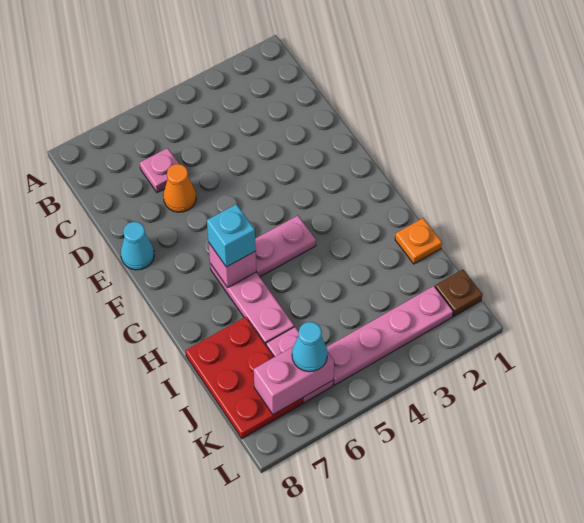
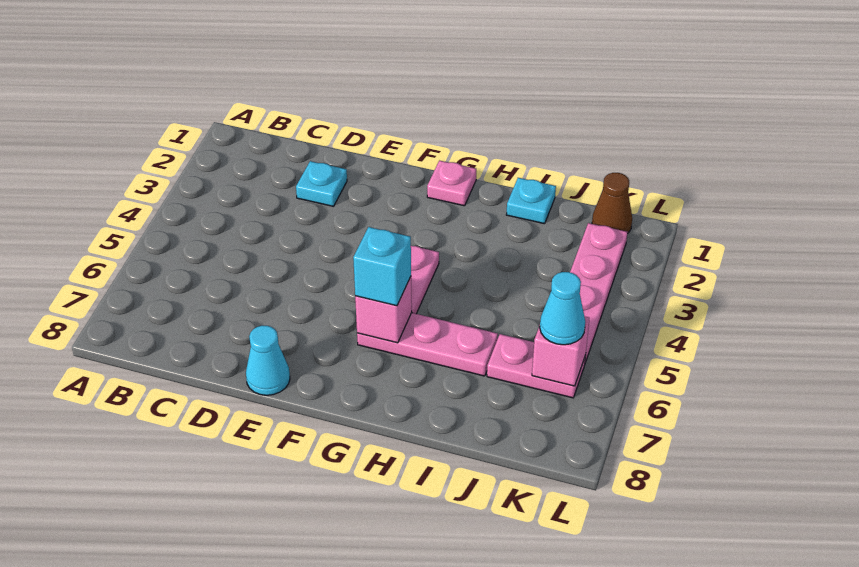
pink plate C6 level 1 -> pink plate G1 level 1
none -> cyan plate D2 level 1
orange cone D6 level 1 -> none
orange plate I1 level 1 -> cyan plate I1 level 1
red plate I7:K8 level 1 -> none
brown plate K1 level 1 -> brown cone K1 level 1
pink brick K6:K7 level 2 -> pink brick K6 level 2

